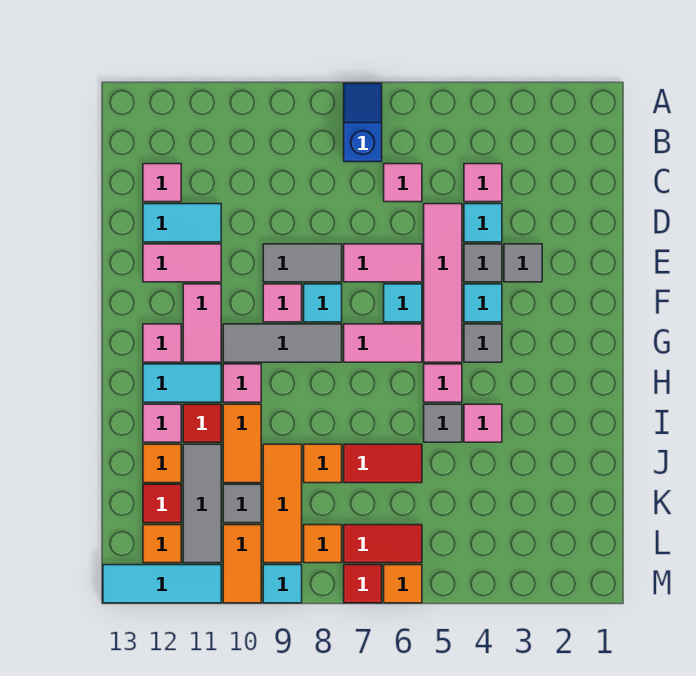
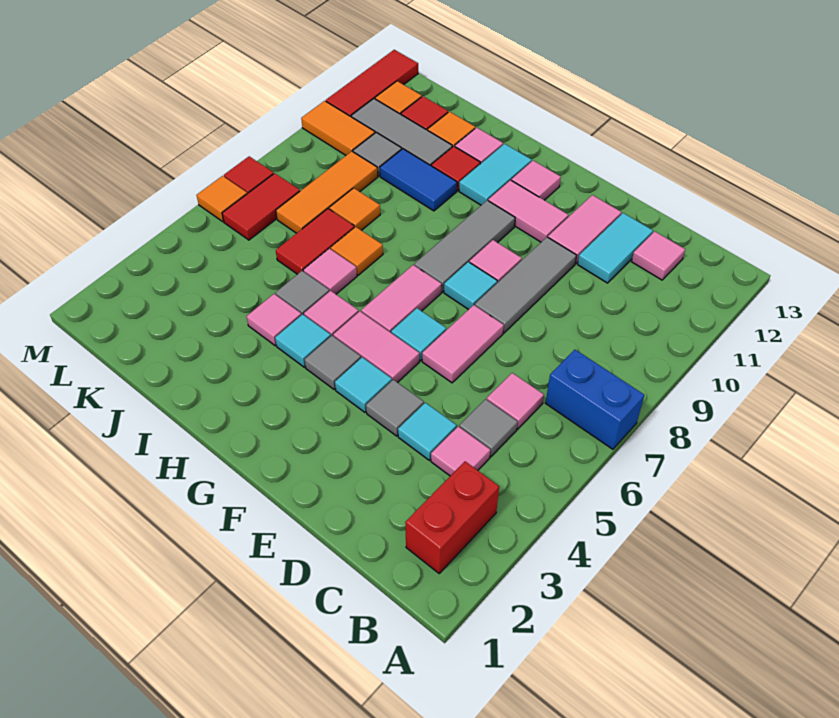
blue slope A7:B7 level 1 top B -> blue brick A7:B7 level 1
none -> red brick B2:B3 level 1
pink tile D5:G5 level 1 -> pink tile F5:G5 level 1
grey tile E3 level 1 -> grey tile C5 level 1
grey tile E8:E9 level 1 -> grey tile E8:E10 level 1
pink tile H10 level 1 -> pink tile I6 level 1
orange tile I10:J10 level 1 -> blue tile I10:J10 level 1
orange tile J9:L9 level 1 -> orange tile K7:K9 level 1
orange tile L8 level 1 -> orange tile I7 level 1
cyan tile M9 level 1 -> cyan tile H4 level 1
cyan tile M11:M13 level 1 -> red tile M11:M13 level 1

